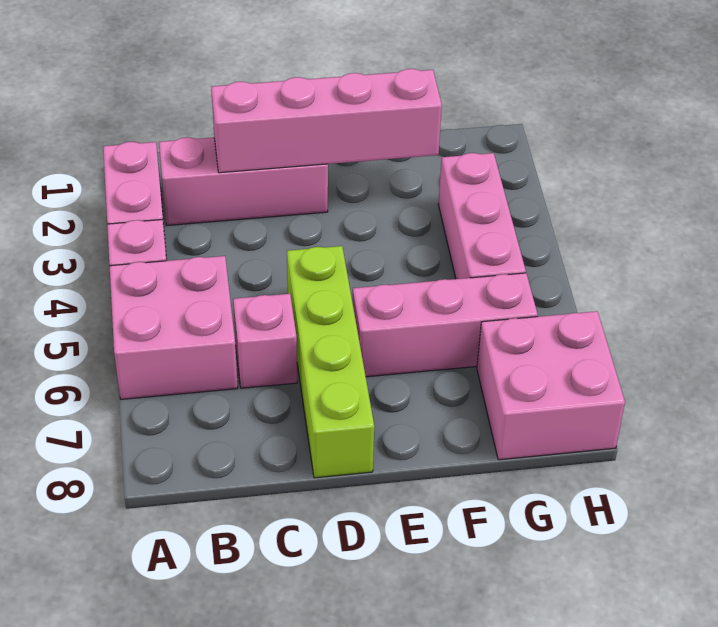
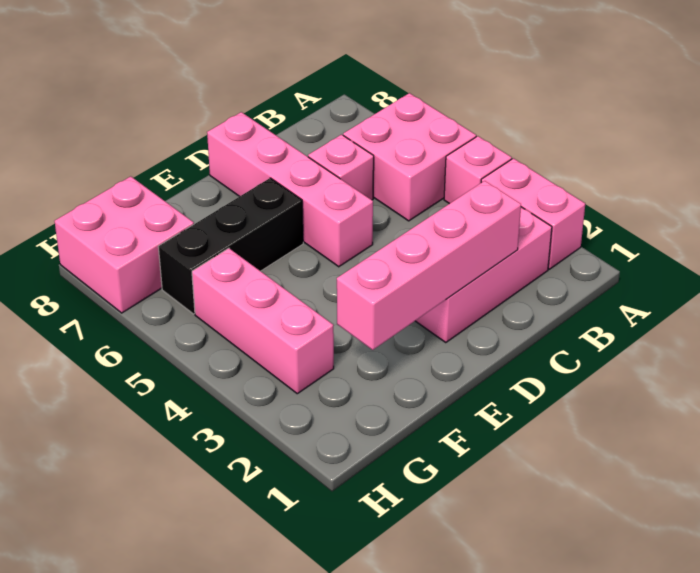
lime brick D5:D8 level 1 -> pink brick D5:D8 level 1
pink brick E6:G6 level 1 -> black brick E6:G6 level 1

